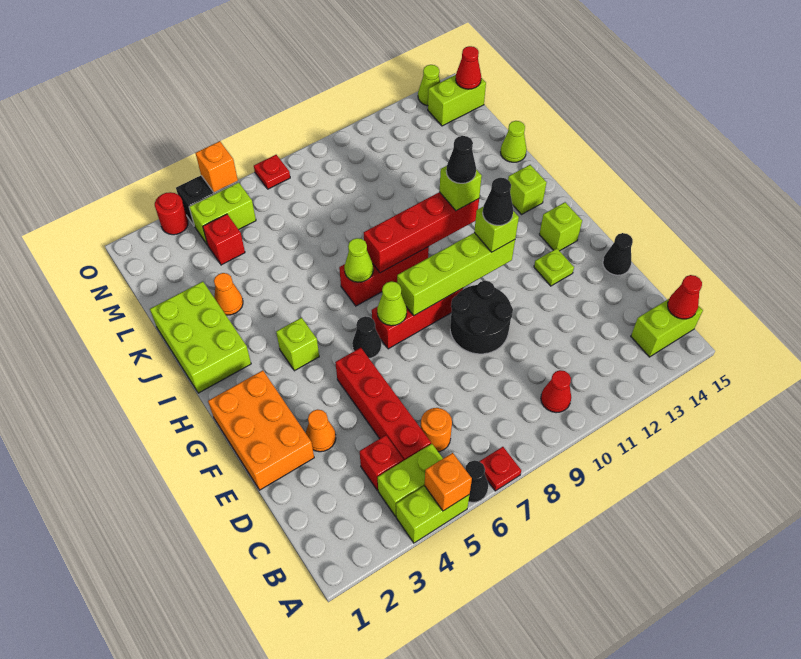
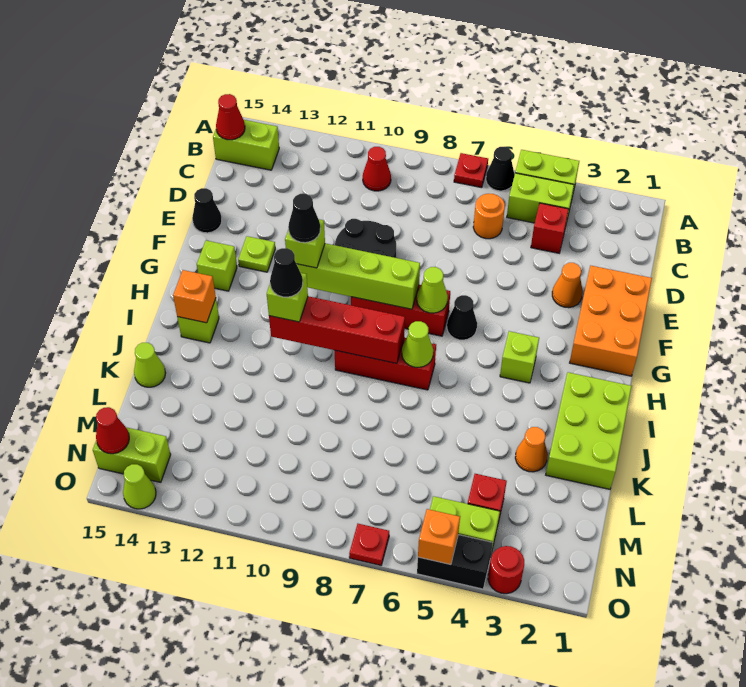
orange brick A5 level 2 -> orange brick I14 level 2
red brick C5:F5 level 1 -> none

